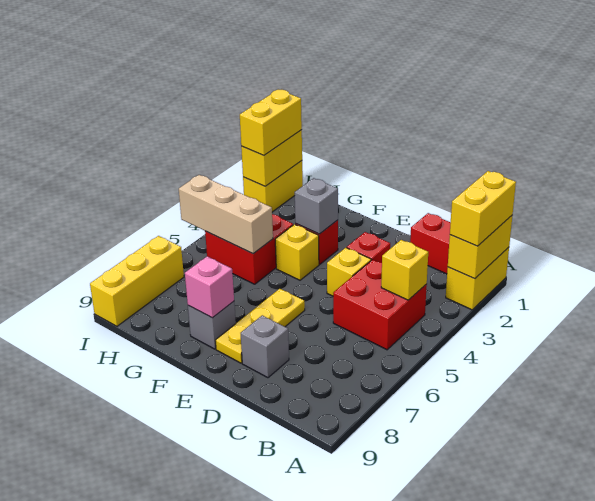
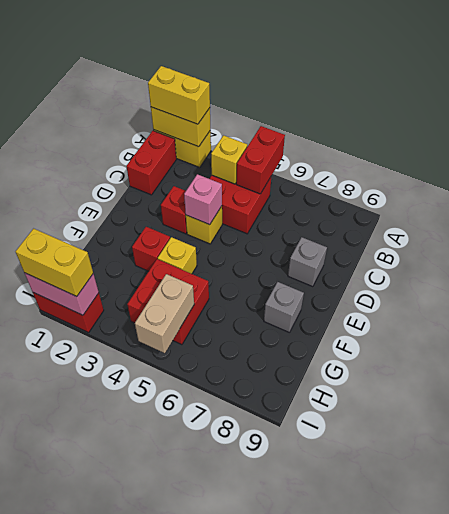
none -> red brick A5:B5 level 2
yellow plate E6:E8 level 1 -> none
grey brick F3 level 2 -> none
pink brick F8 level 2 -> pink brick D4 level 2
tan brick G5:I5 level 2 -> tan brick H5:I5 level 2
yellow brick I1:I2 level 1 -> red brick I1:I2 level 1
yellow brick I1:I2 level 2 -> pink brick I1:I2 level 2
yellow brick I7:I9 level 1 -> none

